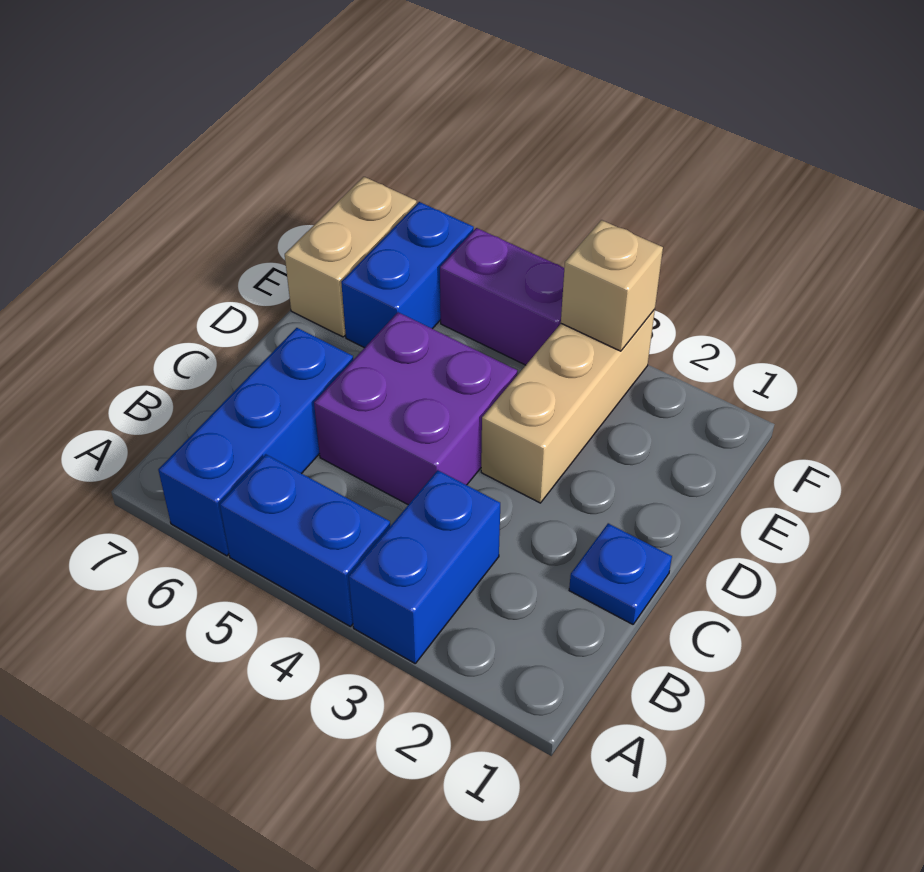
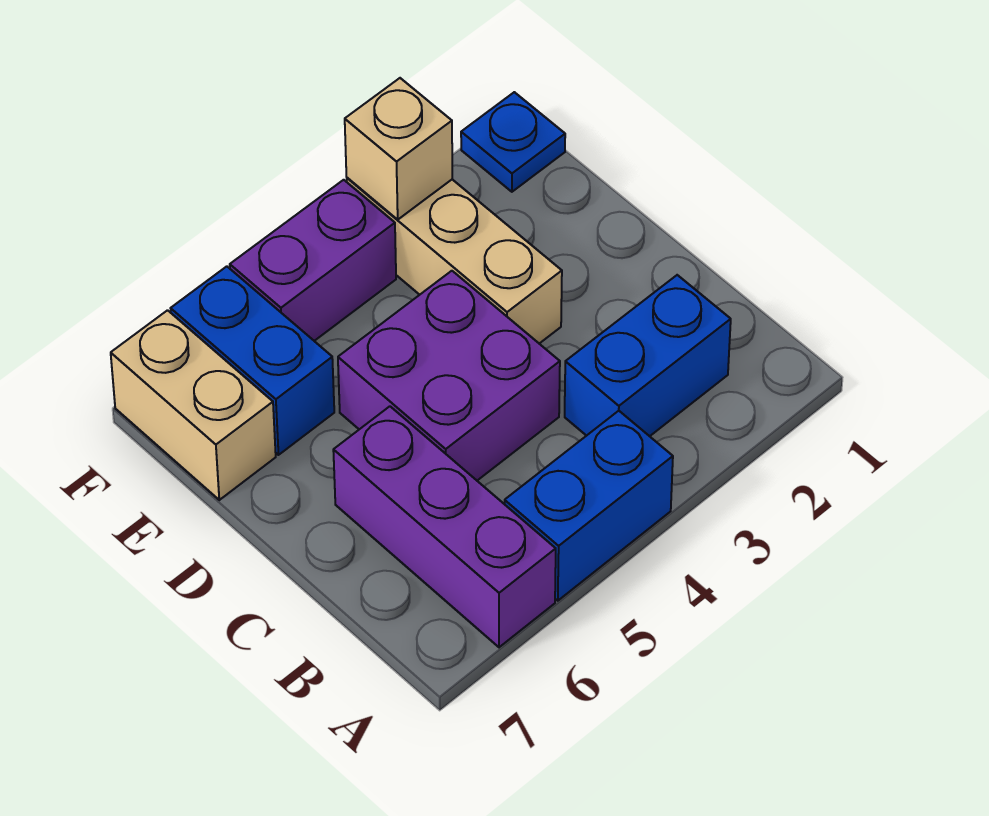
blue brick A3:B3 level 1 -> blue brick B2:B3 level 1
blue brick A6:C6 level 1 -> purple brick A6:C6 level 1
blue plate C1 level 1 -> blue plate F1 level 1

